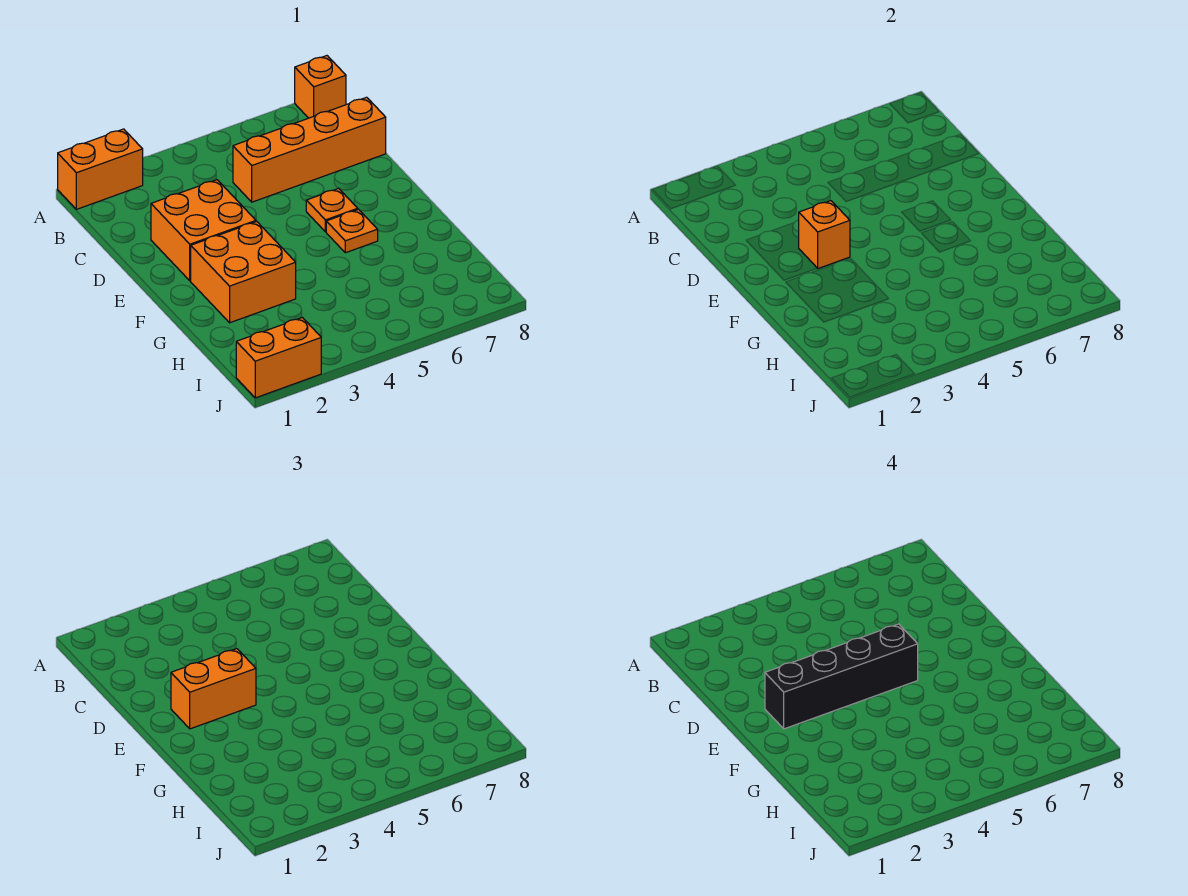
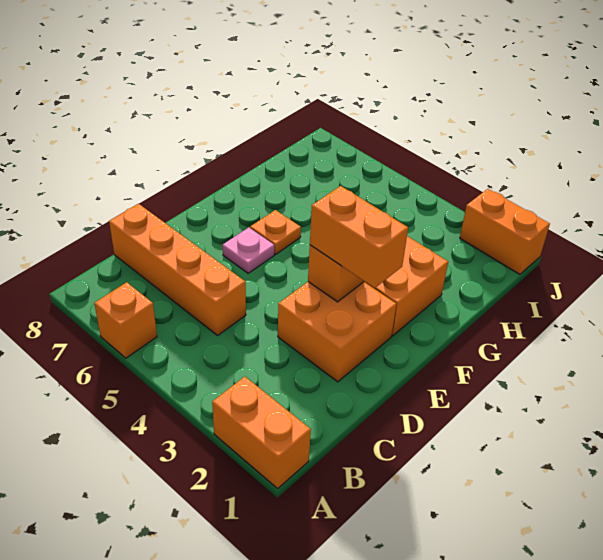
orange brick A8 level 1 -> orange brick A6 level 1
black brick E2:E5 level 4 -> none
orange plate E6 level 1 -> pink plate E6 level 1

